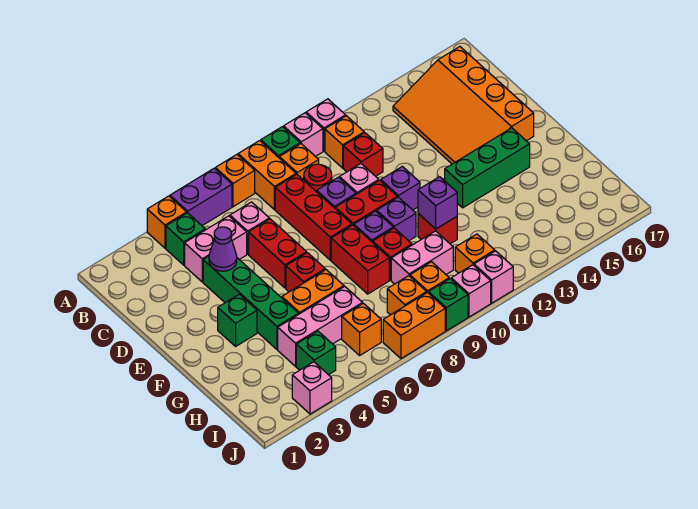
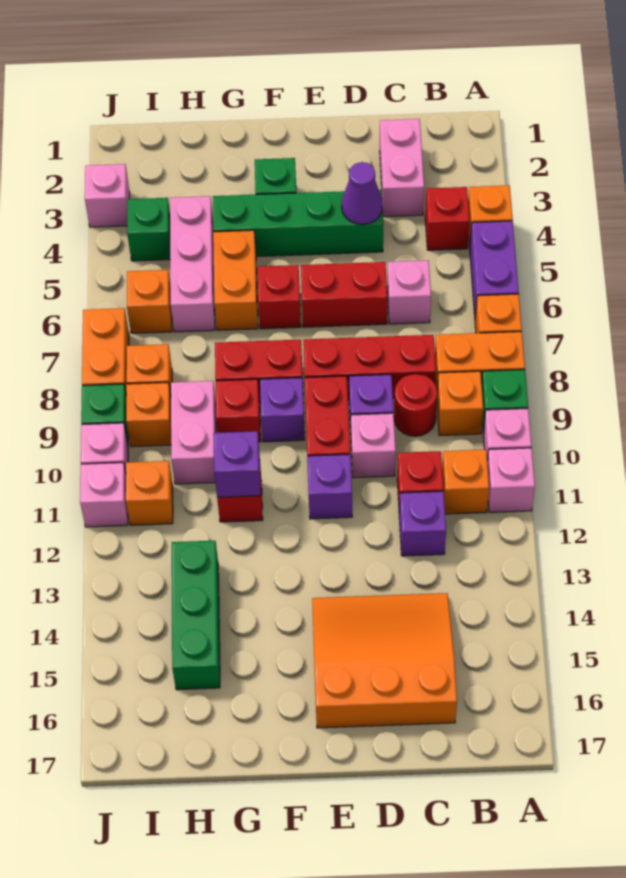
green brick B4 level 1 -> red brick B4 level 1
orange slope B14:E16 level 1 top 16 -> orange slope C14:E16 level 1 top 16
pink brick C4:C5 level 1 -> pink brick C2:C3 level 1
purple brick F10 level 1 -> purple brick C12 level 1
green brick F13:F15 level 1 -> green brick H13:H15 level 1

